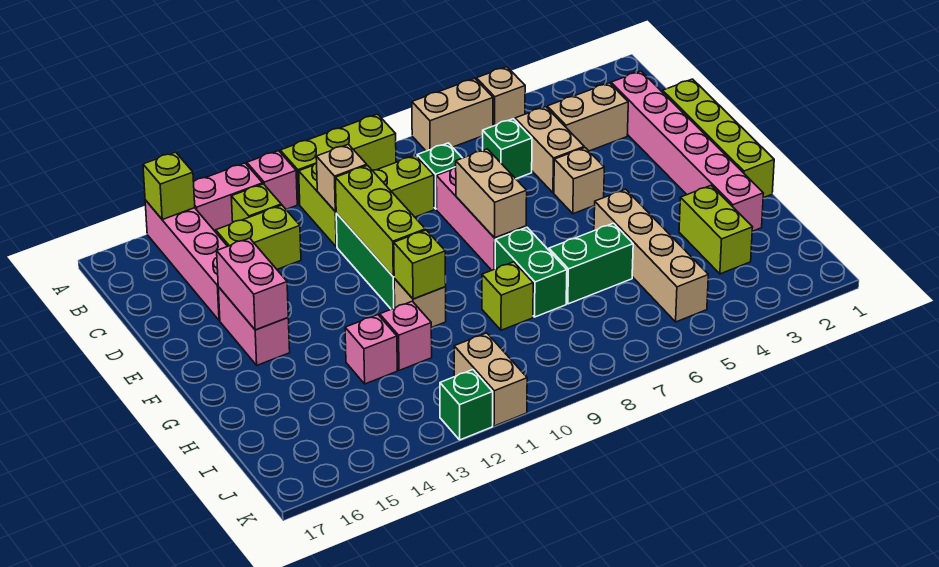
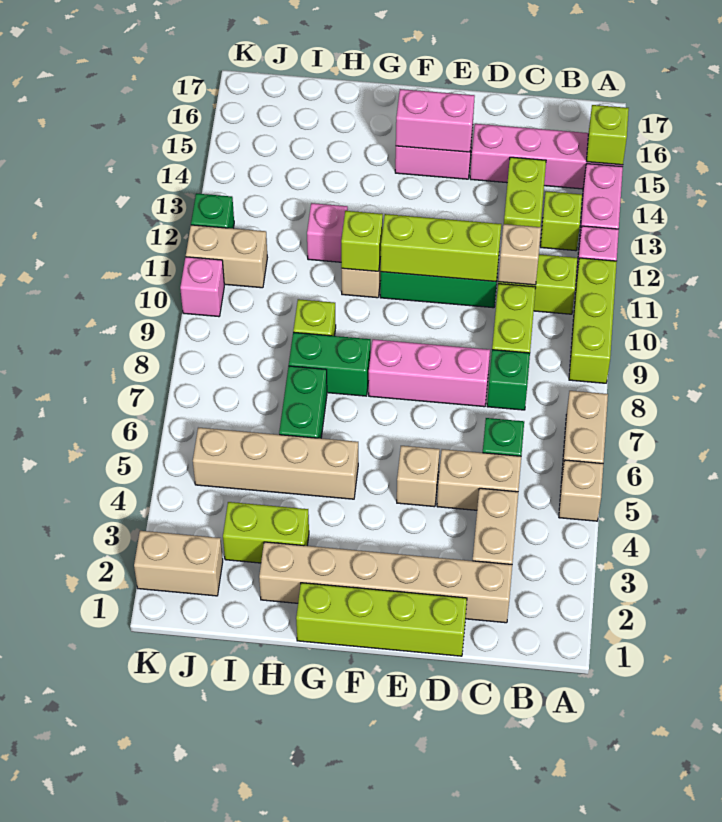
pink brick C2:H2 level 1 -> tan brick C2:H2 level 1
tan brick E8:F8 level 2 -> tan brick J2:K2 level 1
pink brick H13 level 1 -> pink brick K10 level 1

